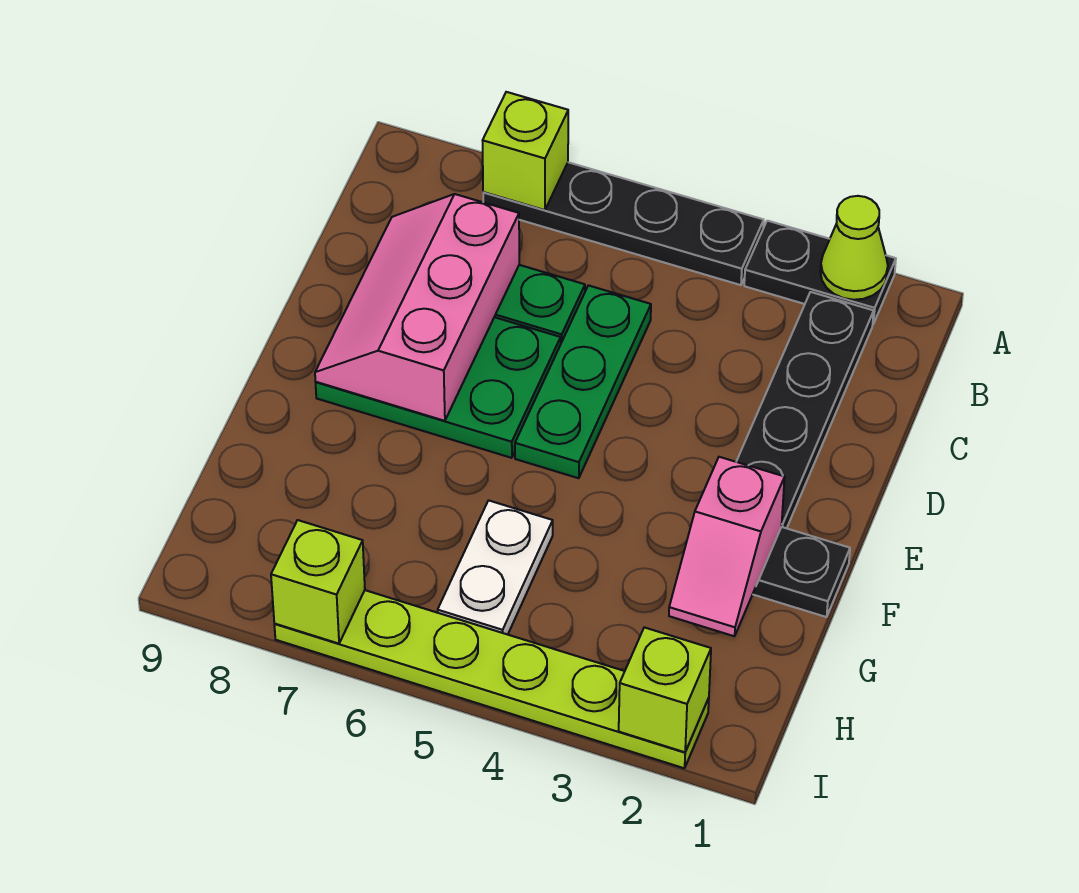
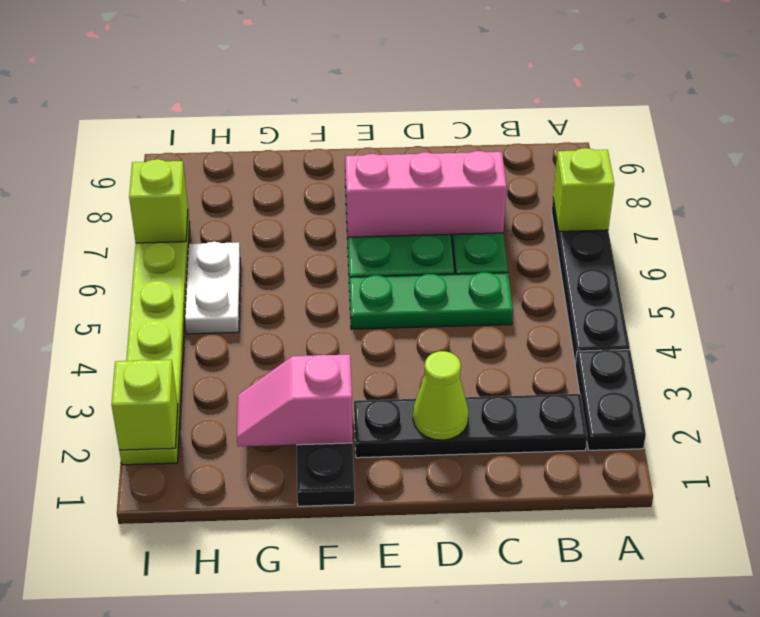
lime cone A2 level 2 -> lime cone D2 level 2
white plate G5:H5 level 1 -> white plate H5:H6 level 1

